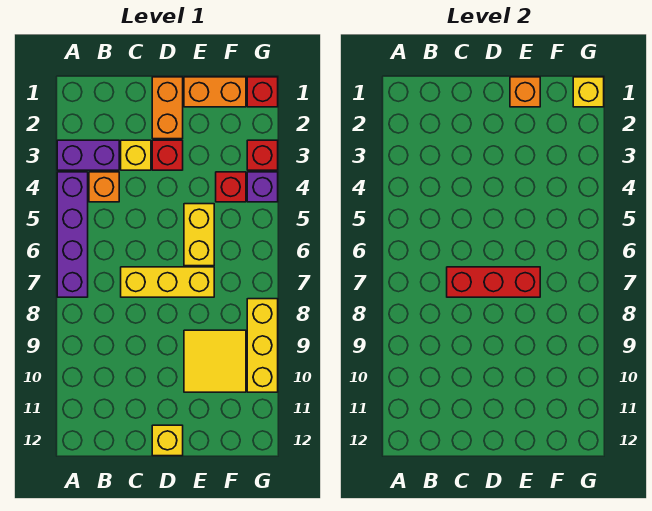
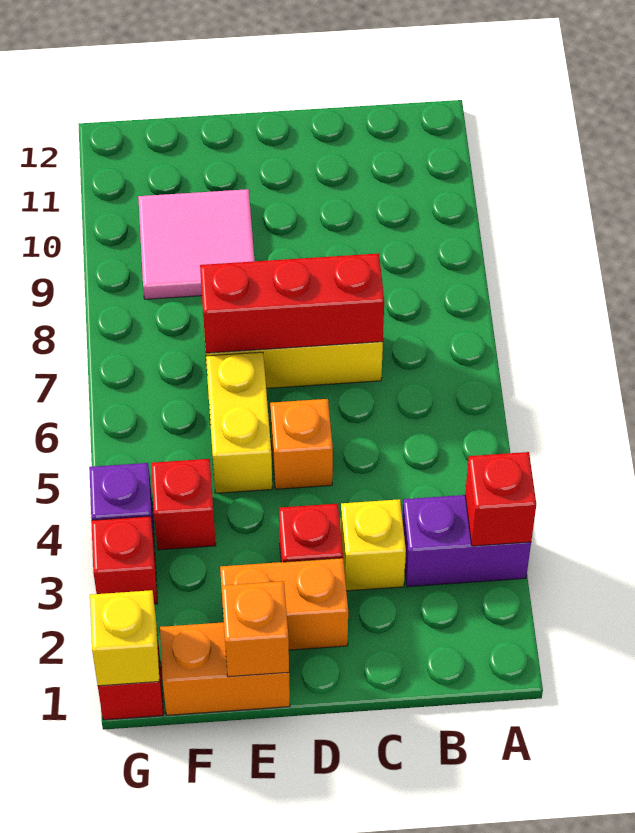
none -> red brick A3 level 2
purple brick A4:A7 level 1 -> none
orange brick B4 level 1 -> orange brick D5 level 1
orange brick D1:D2 level 1 -> orange brick D2:E2 level 1
yellow brick D12 level 1 -> none
yellow tile E9:F10 level 1 -> pink tile E9:F10 level 1
yellow brick G8:G10 level 1 -> none

